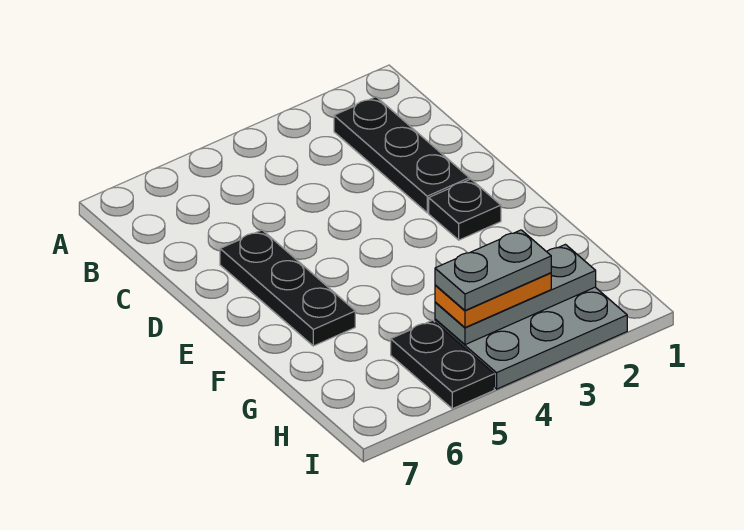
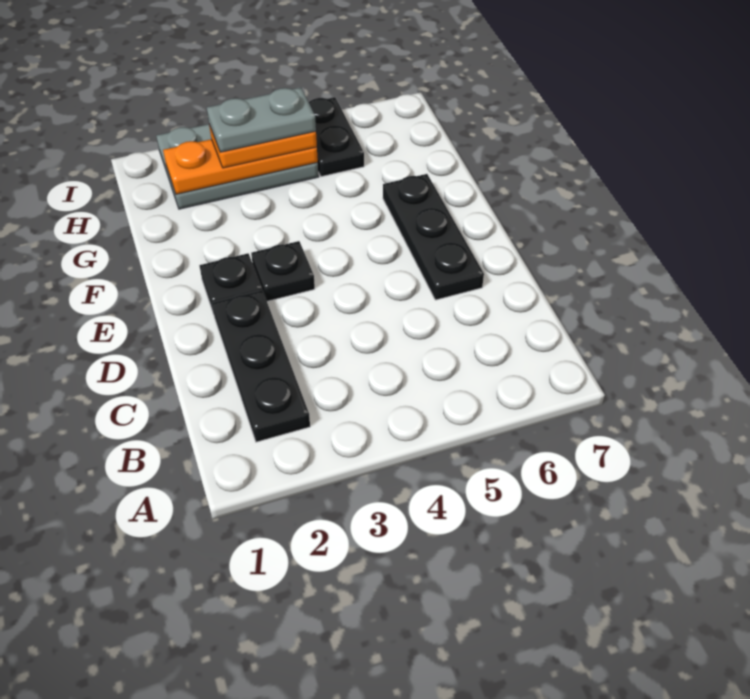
none -> black plate E3 level 1
grey plate H2:H4 level 2 -> orange plate H2:H4 level 2

